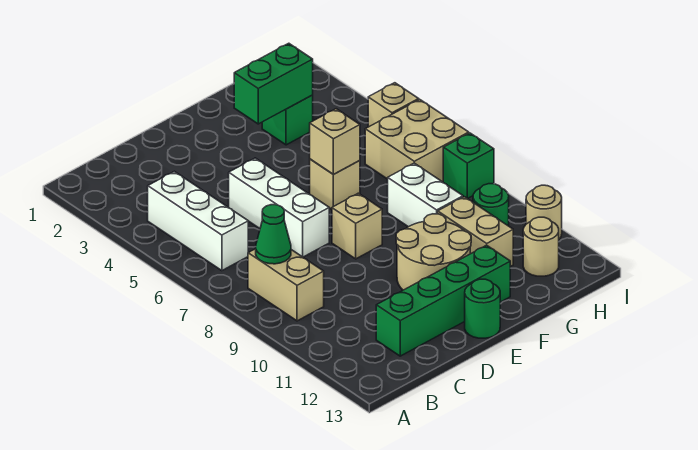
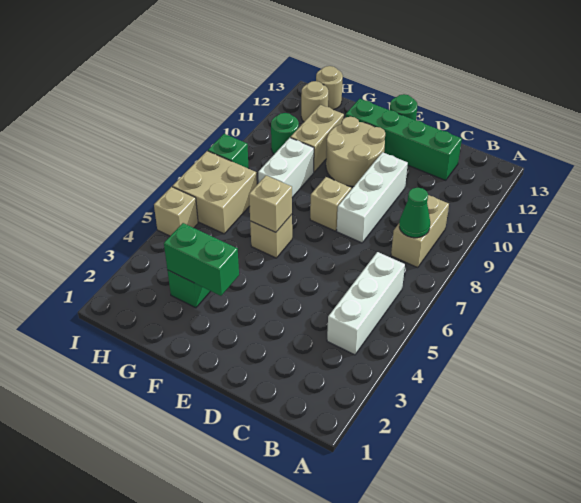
white brick D5:D7 level 1 -> white brick D8:D10 level 1
tan round brick I11 level 1 -> tan round brick H13 level 1

